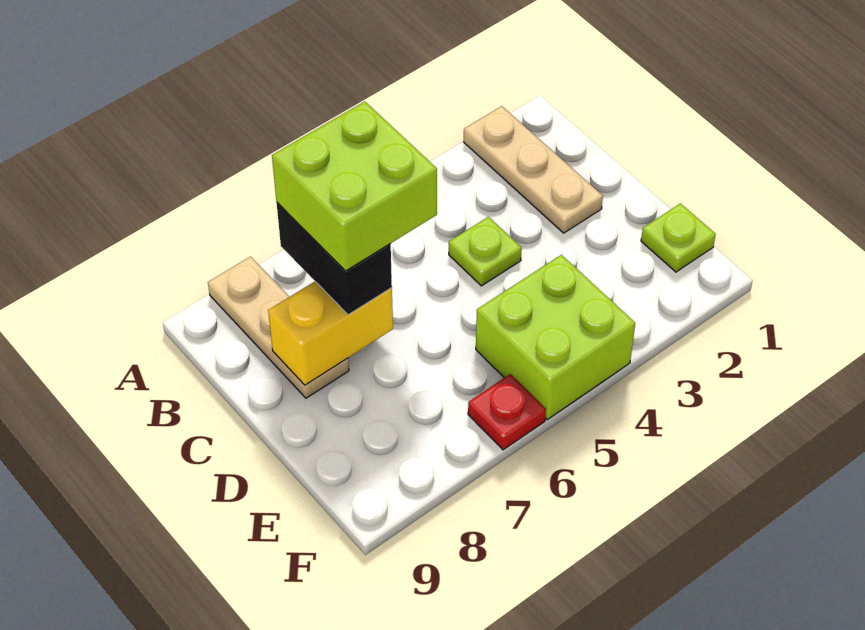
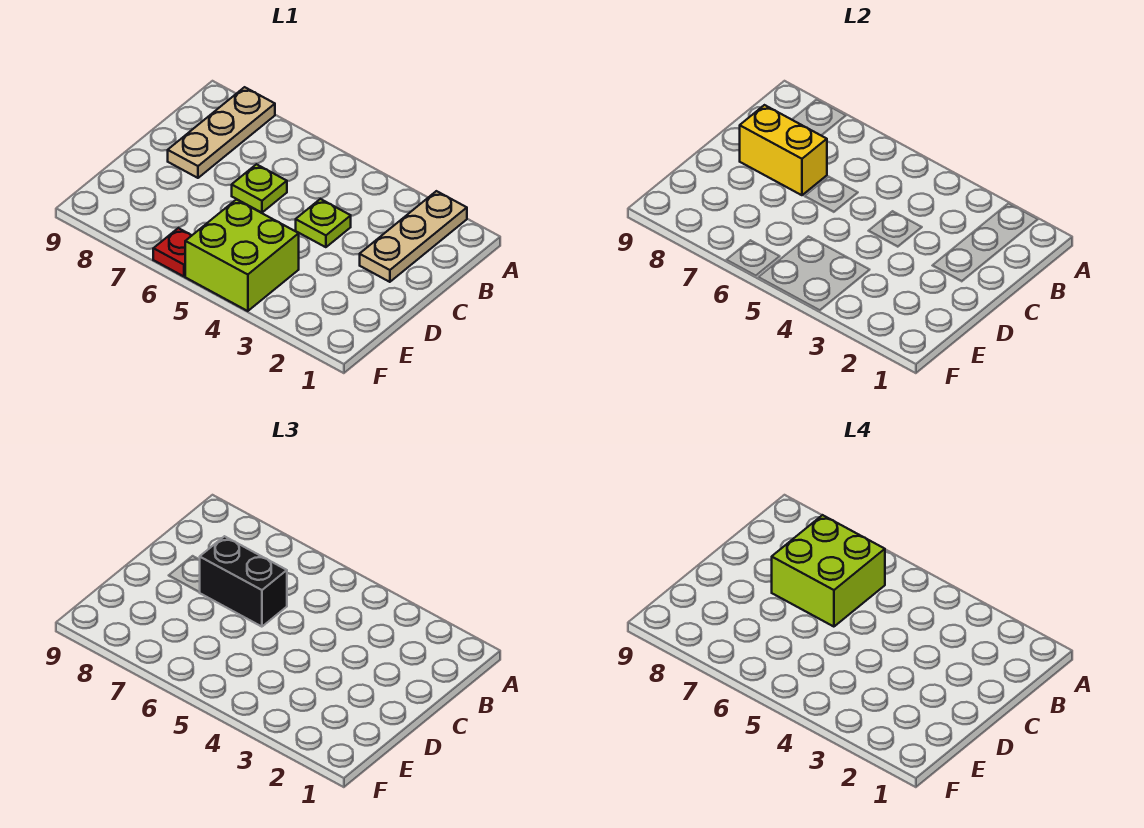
black brick B7:C7 level 3 -> black brick C6:C7 level 3
lime plate E1 level 1 -> lime plate C6 level 1

